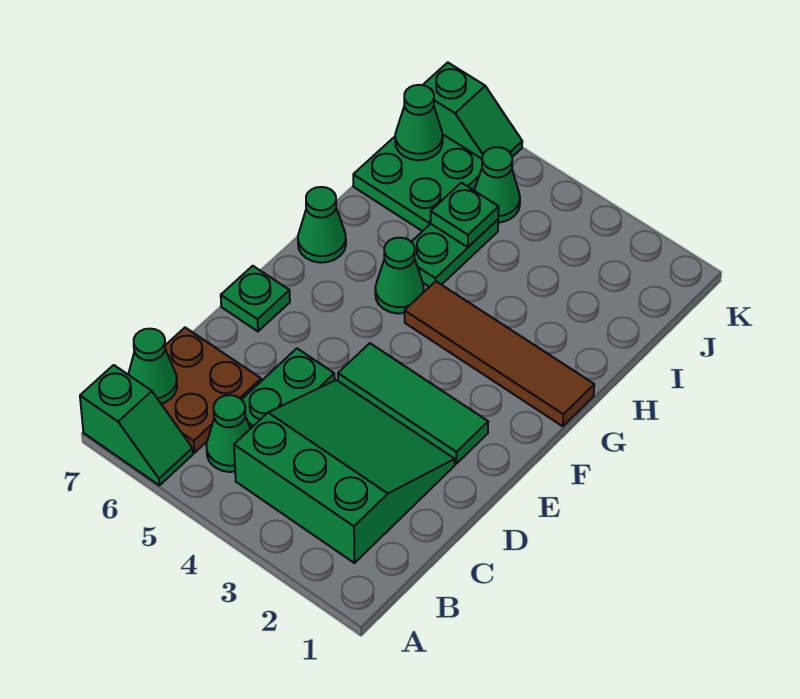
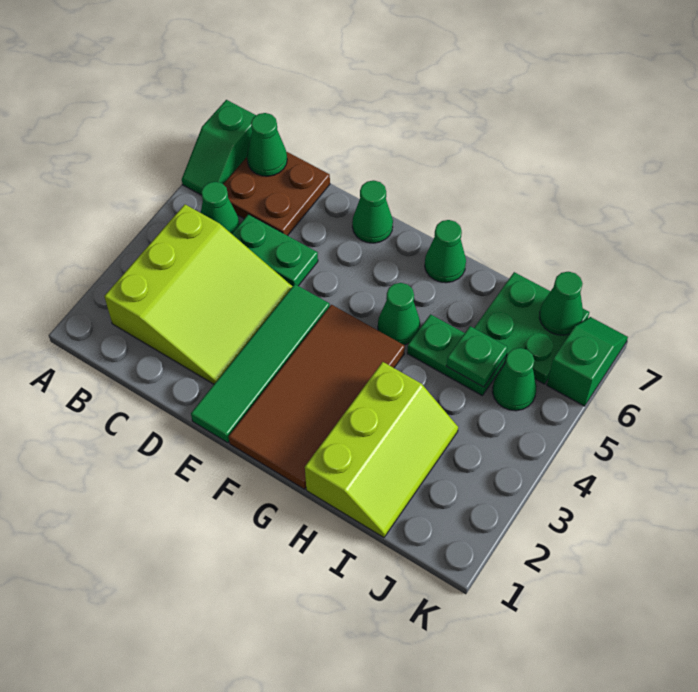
green slope B2:D4 level 1 top B -> lime slope B2:D4 level 1 top B
green tile E2:E4 level 1 -> green tile E1:E4 level 1
green plate E7 level 1 -> green cone E7 level 1
brown tile G1:G4 level 1 -> brown tile F1:G4 level 1
none -> lime slope H1:I3 level 1 top H
green slope K6:K7 level 1 top 7 -> green slope K6:K7 level 1 top 6

